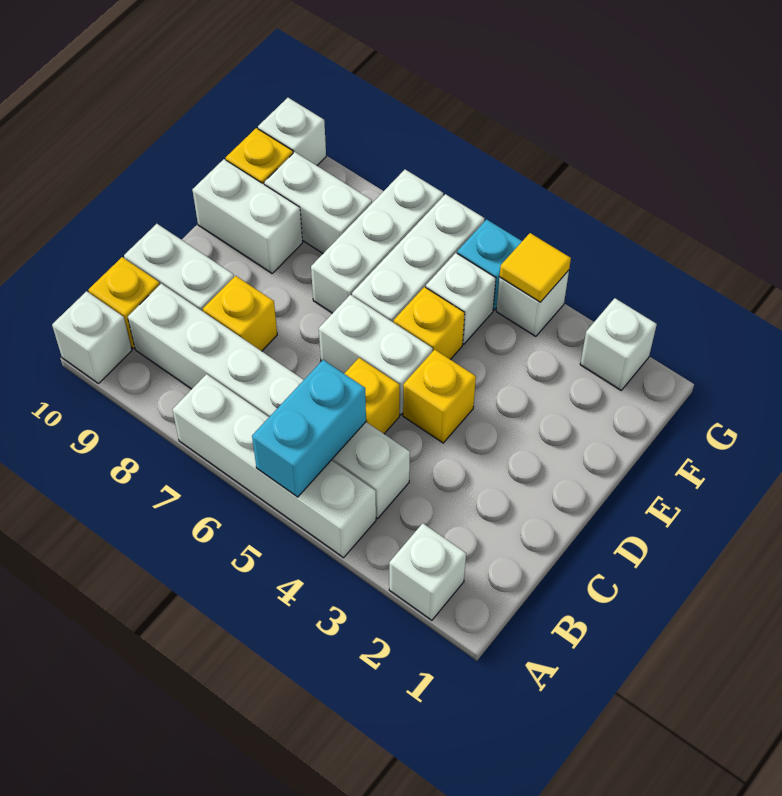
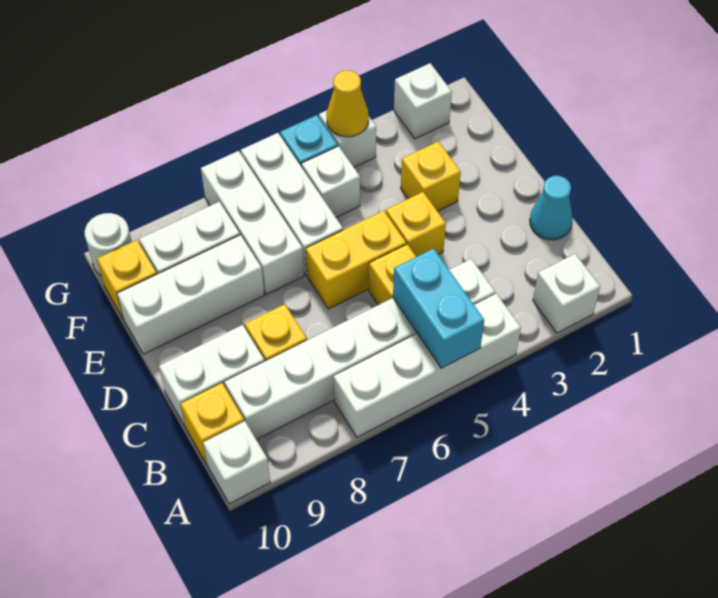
none -> cyan cone C1 level 1
white brick D5:D6 level 1 -> yellow brick D5:D6 level 1
yellow brick E5 level 1 -> yellow brick E3 level 1
white brick E9:E10 level 1 -> white brick E8:E10 level 1
yellow tile G4 level 2 -> yellow cone G4 level 2
white brick G10 level 1 -> white round brick G10 level 1

